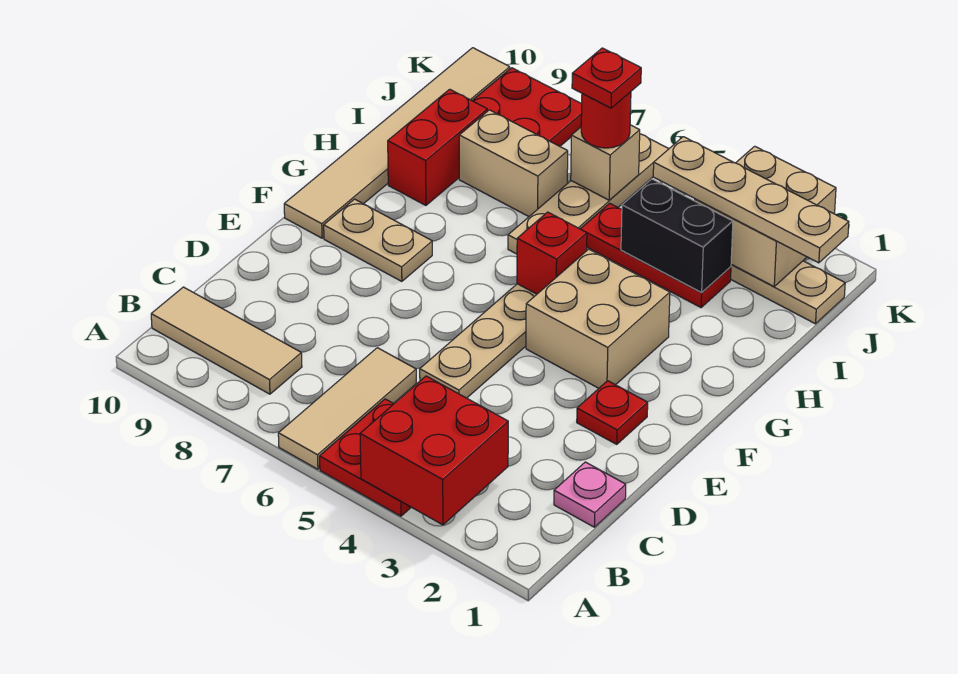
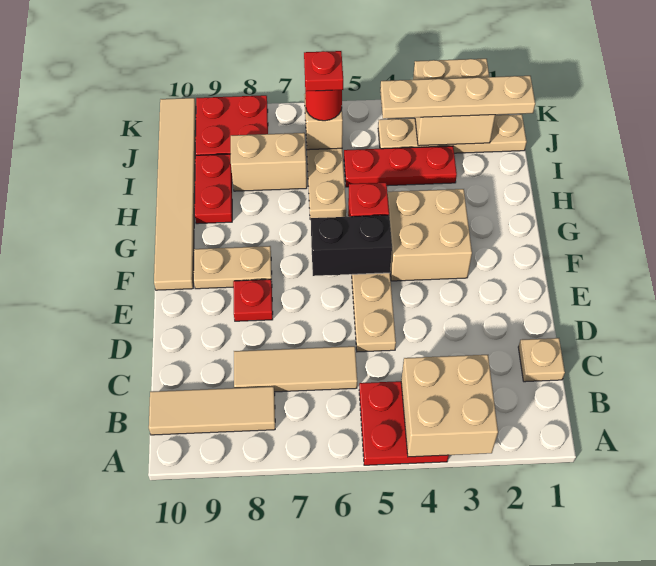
red brick A3:B4 level 2 -> tan brick A3:B4 level 2
tan tile A6:C6 level 1 -> tan tile C6:C8 level 1
pink plate C1 level 1 -> tan plate C1 level 1
red plate E2 level 1 -> red plate E8 level 1
red brick H9:I9 level 1 -> red plate H9:I9 level 1
black brick I3:I4 level 2 -> black brick F5:F6 level 2

